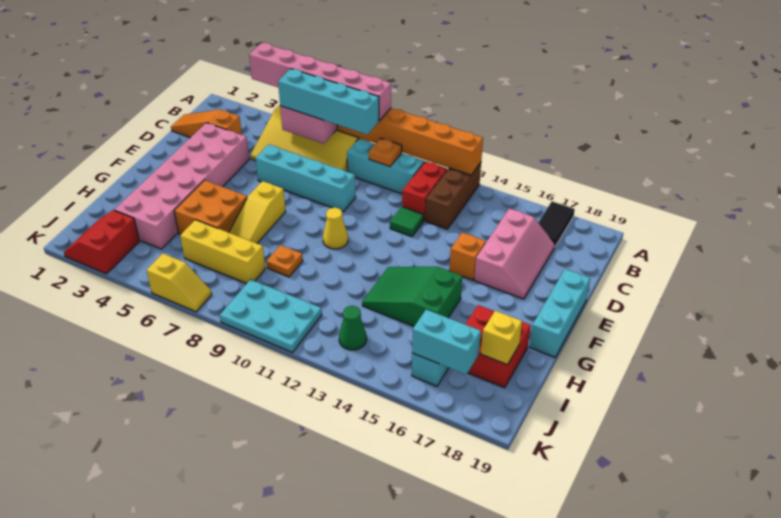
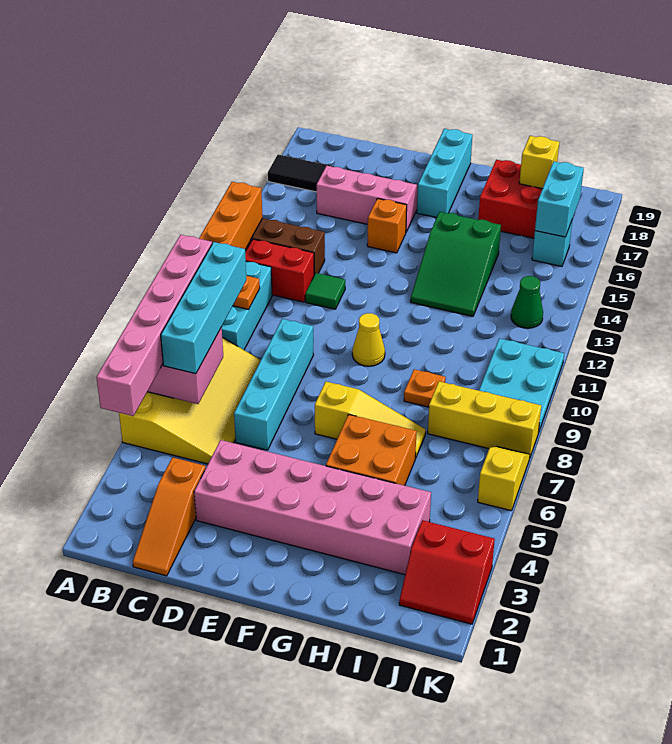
cyan brick E19:G19 level 1 -> cyan brick F17:F19 level 1
yellow brick I6:I8 level 1 -> yellow brick I8:K8 level 1

